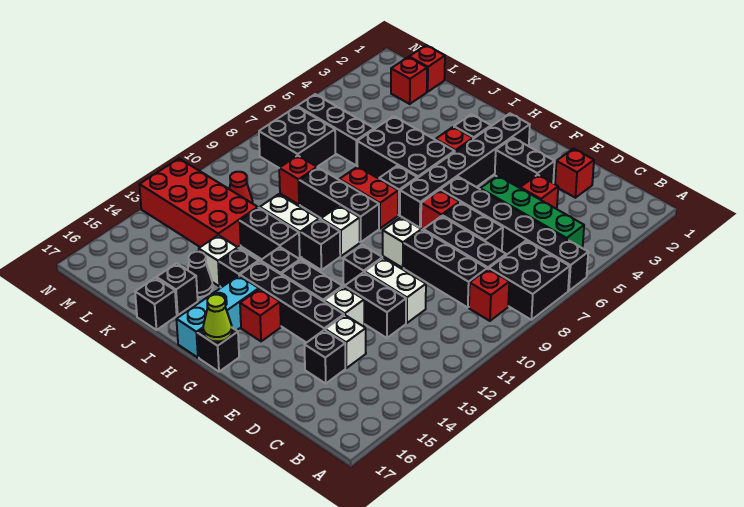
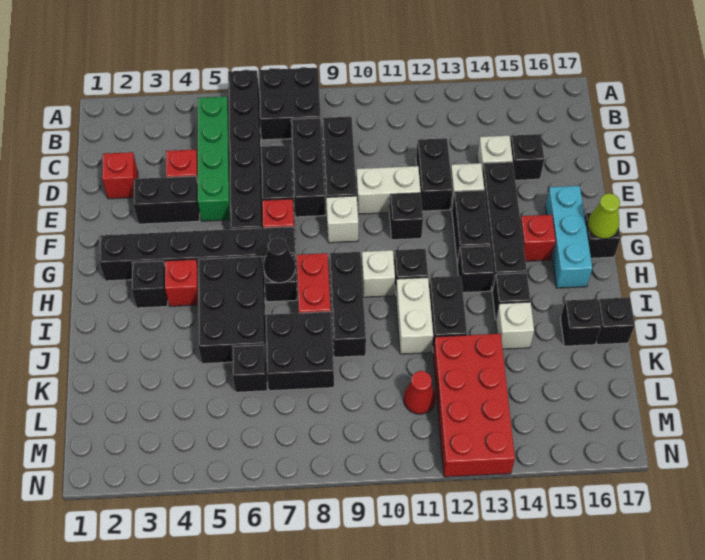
red brick B9 level 1 -> none
white brick D11:E11 level 1 -> white brick E10:E11 level 1
black brick E3:F3 level 1 -> black brick E3:E4 level 1
cyan brick H15:H17 level 1 -> cyan brick F16:H16 level 1
black cone J15 level 1 -> black cone H7 level 2
black brick K6:M6 level 1 -> black brick K6 level 1
red brick K9 level 1 -> none
red brick L1 level 1 -> none
red brick L2 level 1 -> none
black brick L7:M8 level 1 -> black brick J7:K8 level 1

